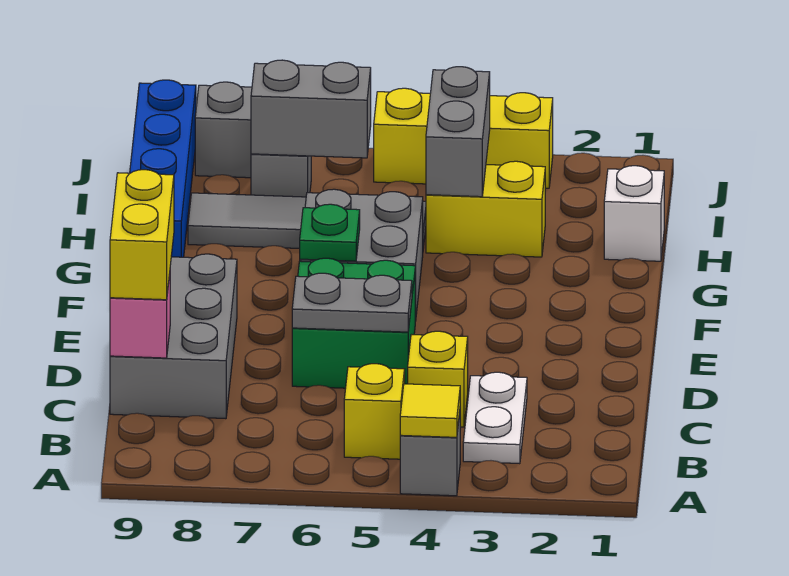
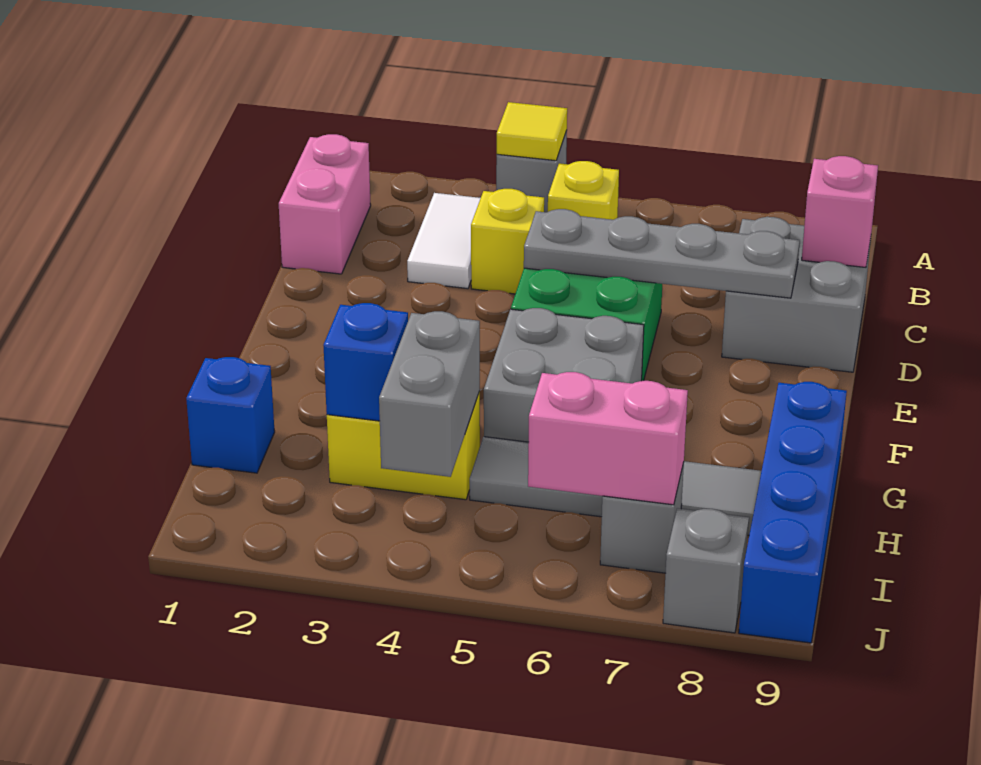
none -> pink brick B1:C1 level 1
white plate B3:C3 level 1 -> white tile B3:C3 level 1
grey brick C8:E9 level 1 -> grey brick C8:D9 level 1
yellow brick C9:D9 level 3 -> none
grey plate D5:D6 level 2 -> grey plate D5:D8 level 2
green plate F6 level 2 -> none
white brick H1 level 1 -> blue brick H1 level 1
none -> blue brick H3 level 2
grey brick I6:I7 level 2 -> pink brick I6:I7 level 2
yellow brick J3:J5 level 1 -> none

